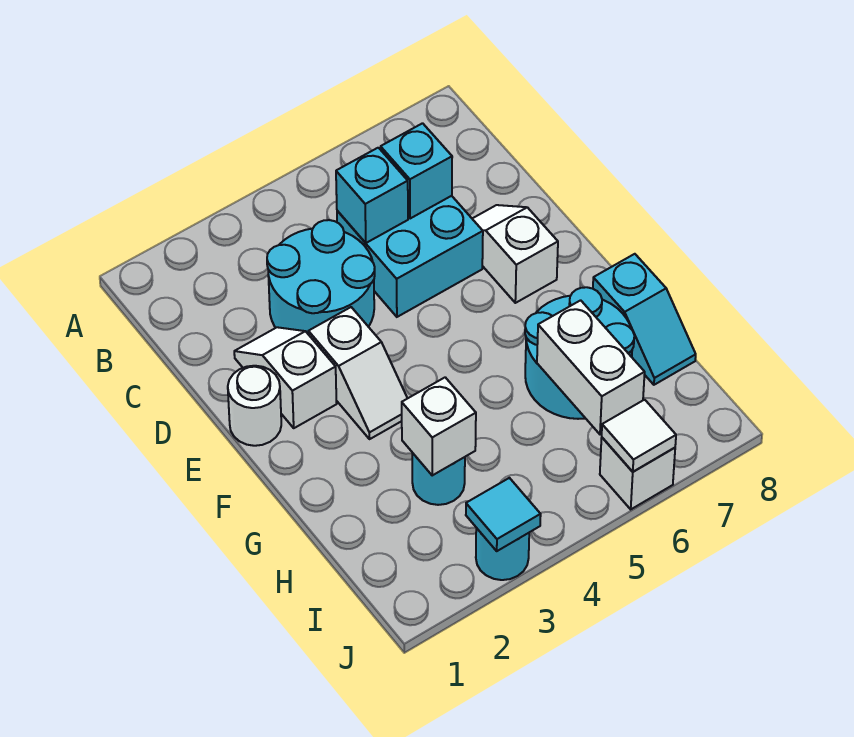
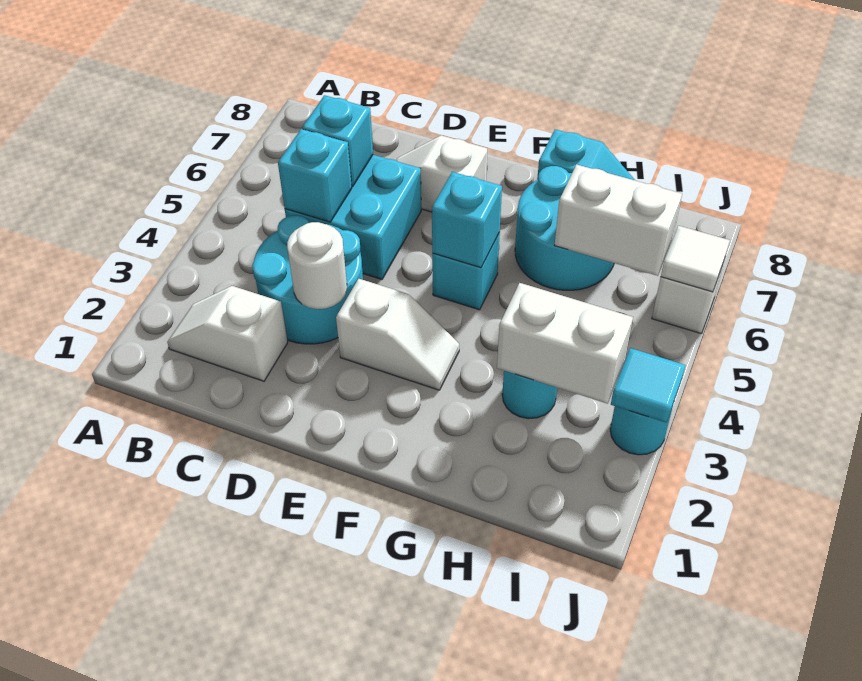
white slope D2:E2 level 1 top E -> white slope B2:C2 level 1 top C
white round brick E1 level 1 -> white round brick D3 level 2
none -> cyan brick F5 level 1
none -> cyan brick F5 level 2
white brick H3 level 2 -> white brick H3:I3 level 2

